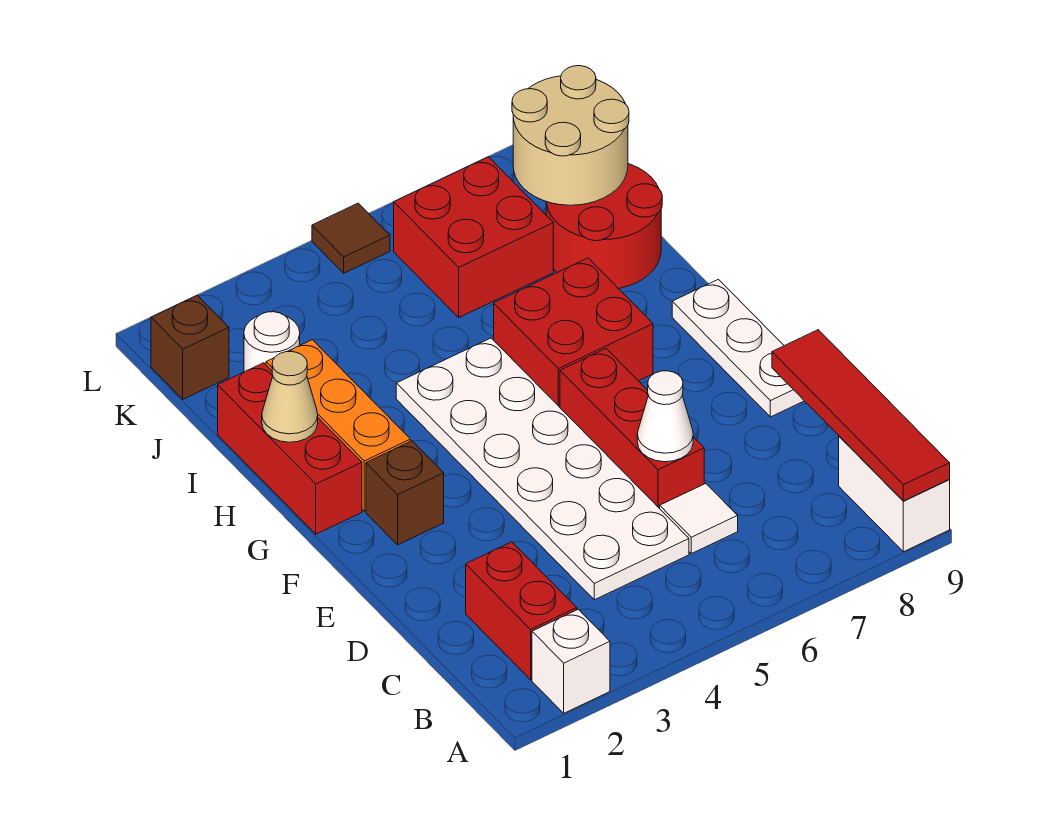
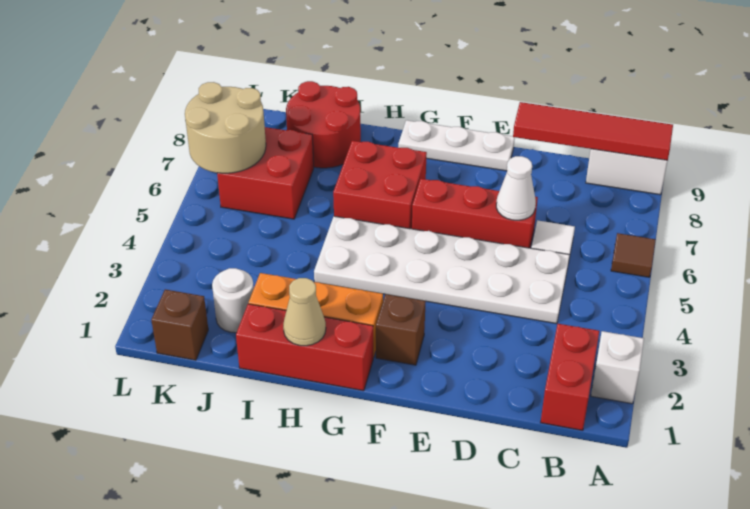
red brick B2:C2 level 1 -> red brick B1:B2 level 1
tan round brick J8:K9 level 2 -> tan round brick K6:L7 level 2
brown tile L5 level 1 -> brown tile A6 level 1

